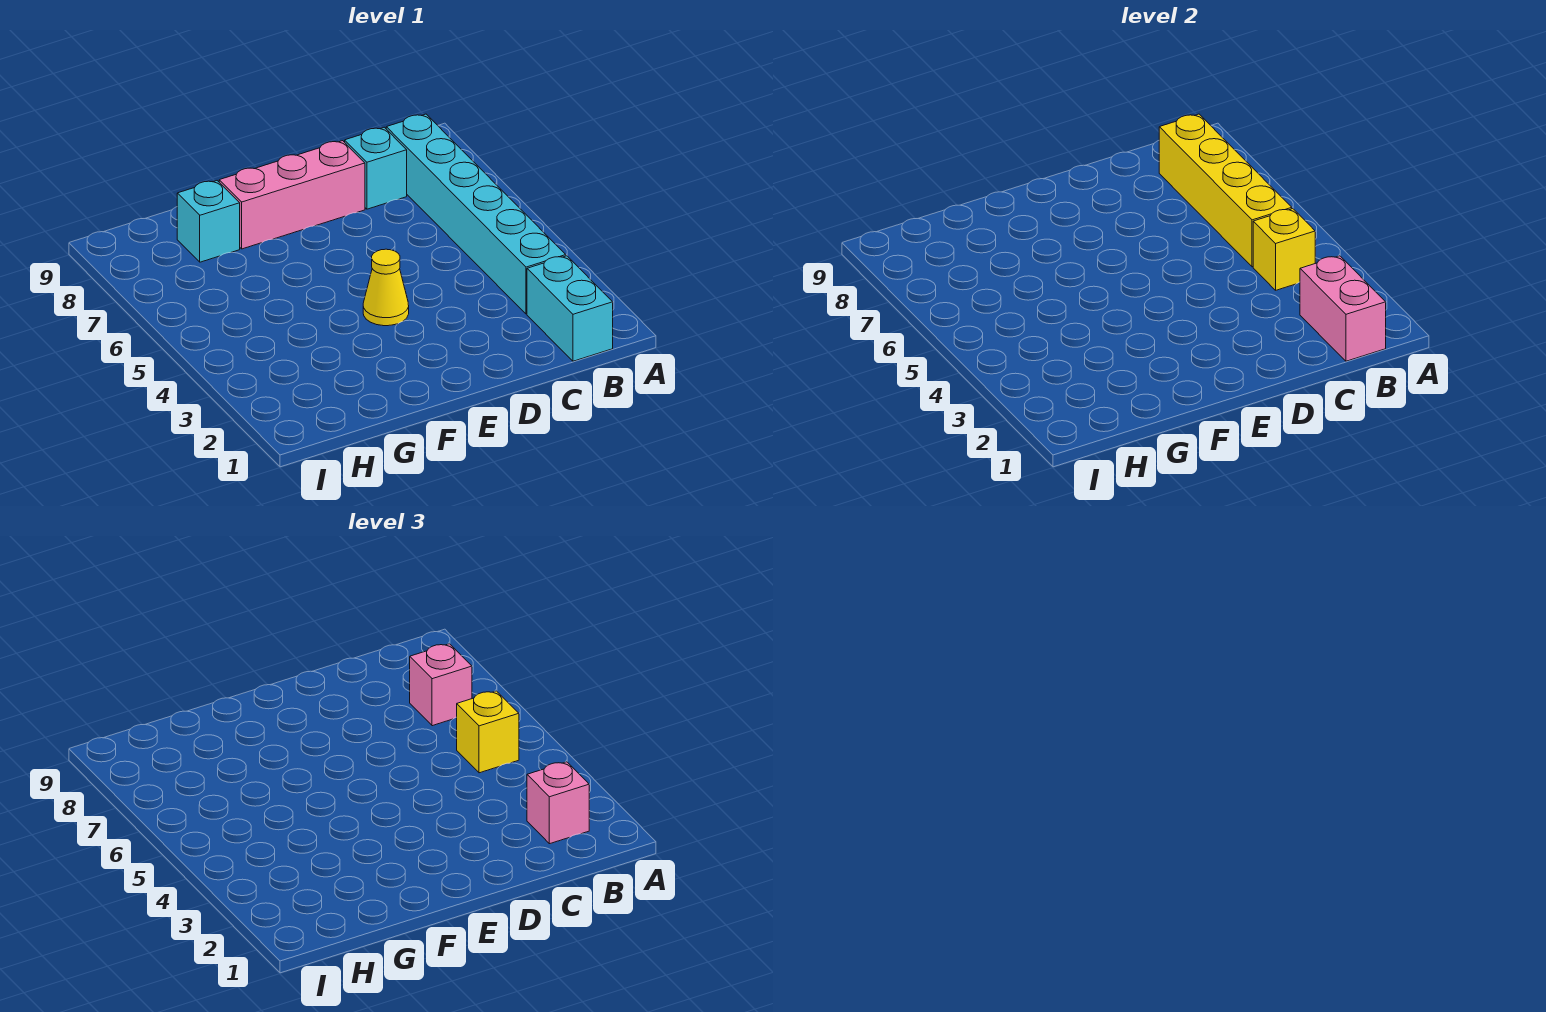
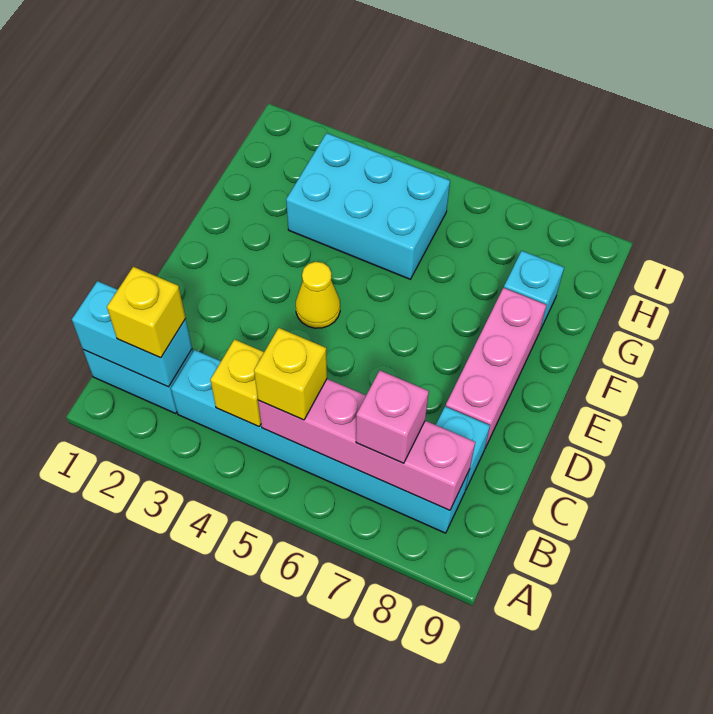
pink brick B1:B2 level 2 -> cyan brick B1:B2 level 2
pink brick B2 level 3 -> yellow brick B2 level 3
yellow brick B5:B8 level 2 -> pink brick B5:B8 level 2
none -> cyan brick G3:H5 level 1

